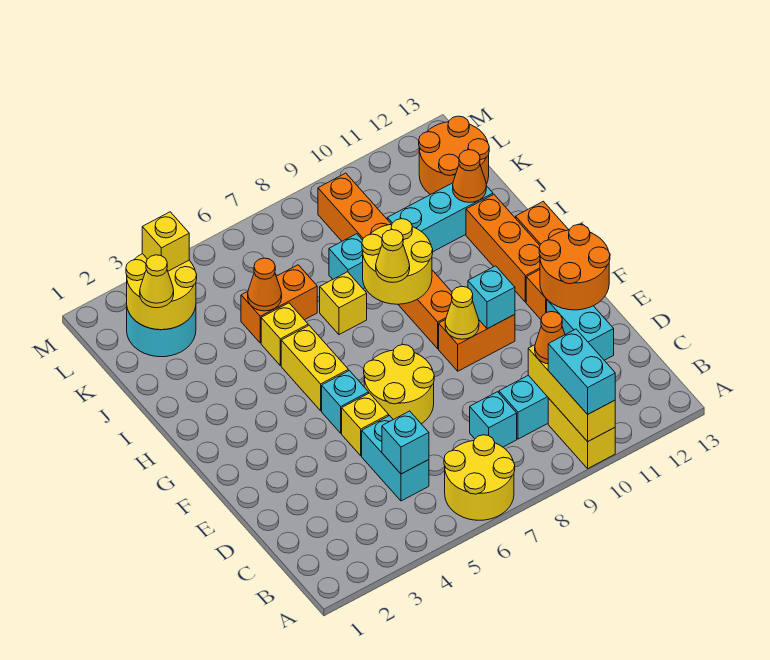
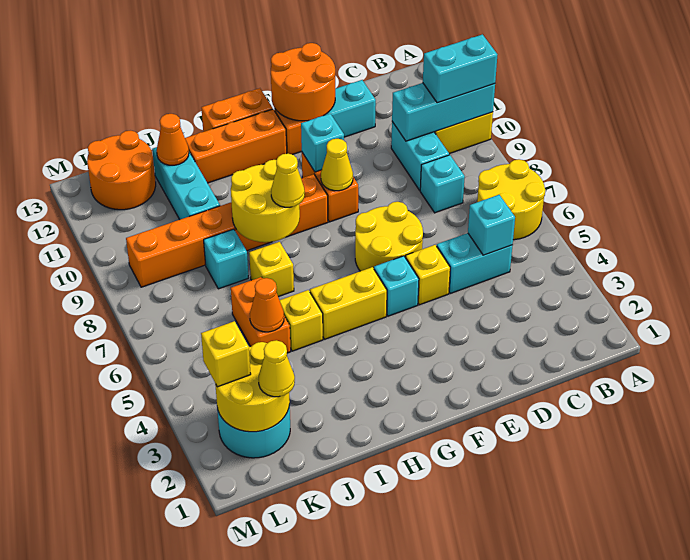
yellow brick A10:C10 level 2 -> cyan brick A10:C10 level 2
orange cone C10 level 3 -> none

